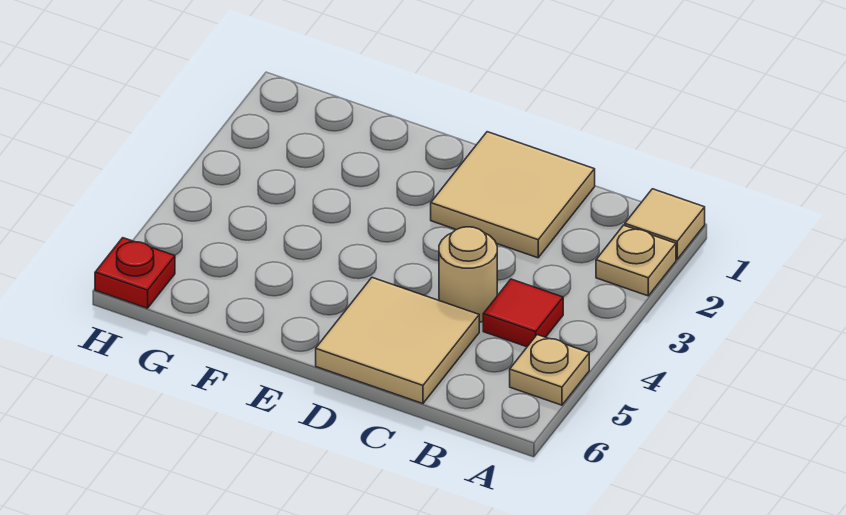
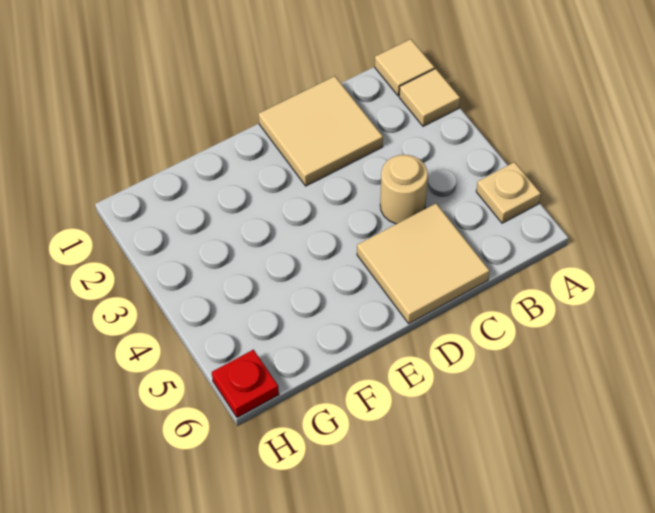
tan plate A2 level 1 -> tan tile A2 level 1
red tile B4 level 1 -> none

